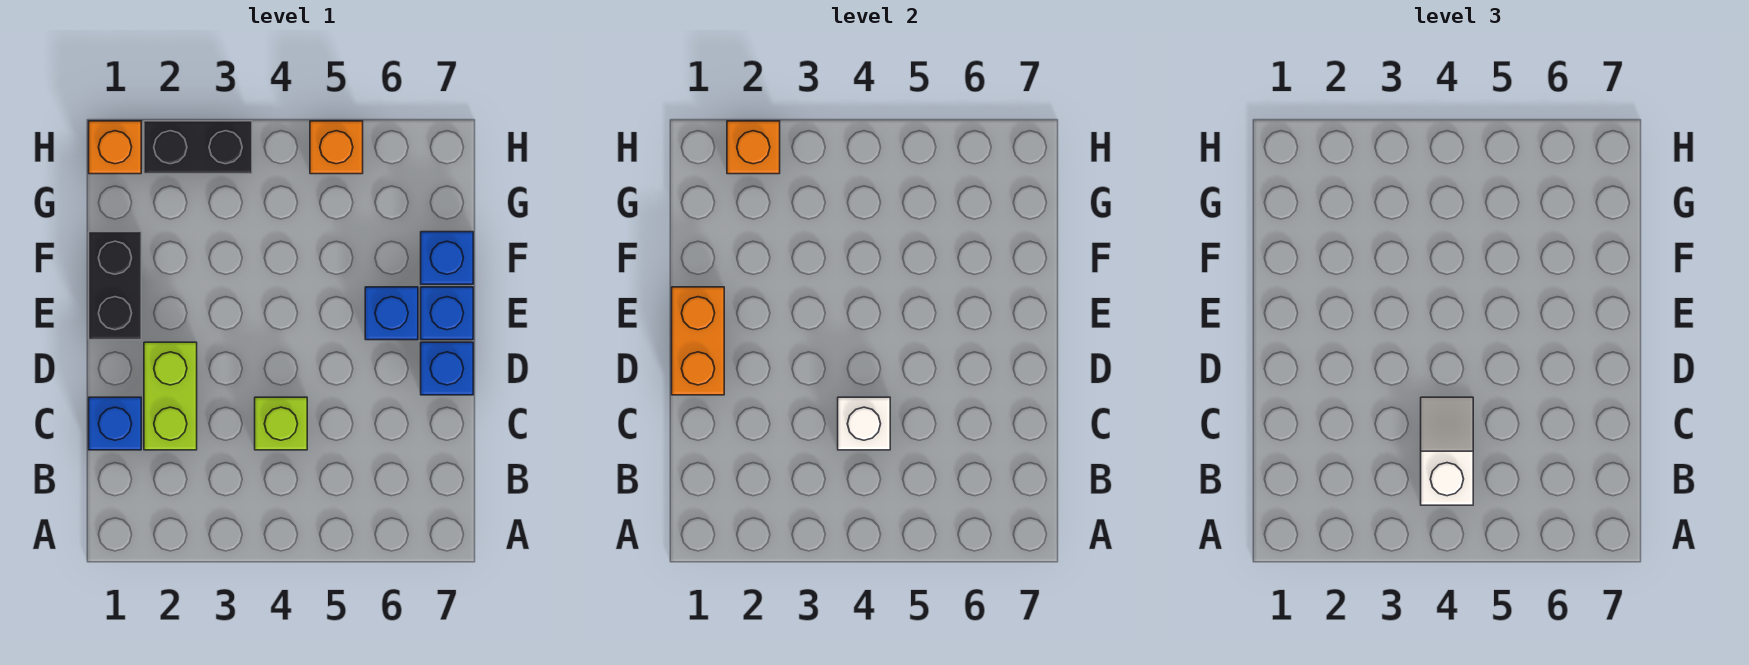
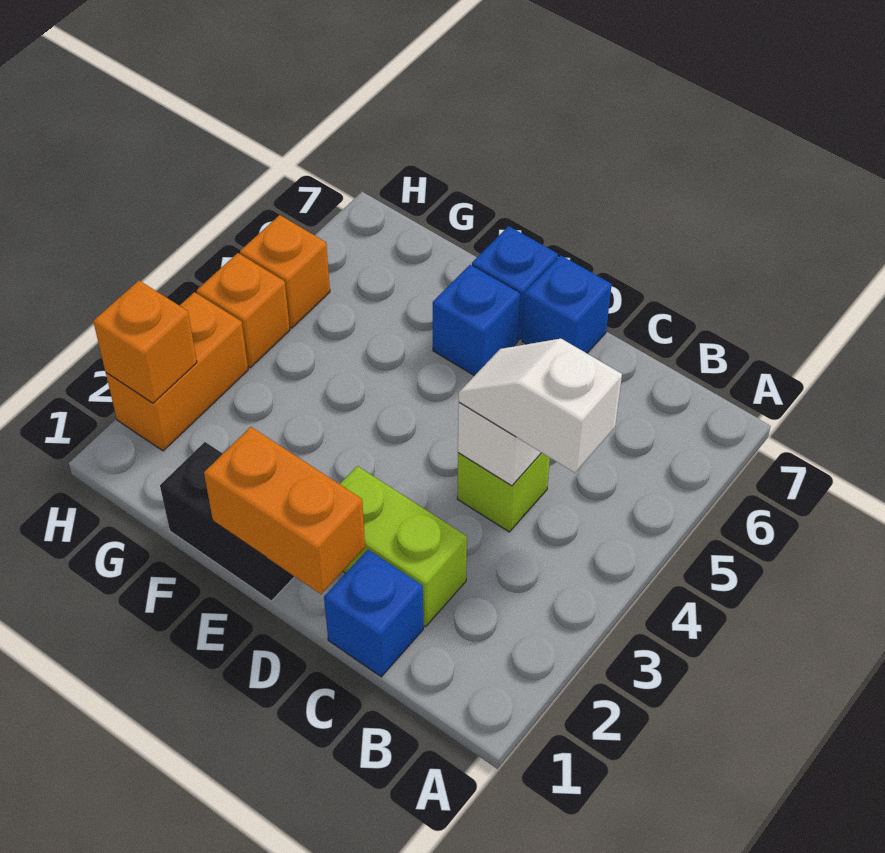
blue brick F7 level 1 -> none
orange brick H1 level 1 -> orange brick H4 level 1
black brick H2:H3 level 1 -> orange brick H2:H3 level 1

